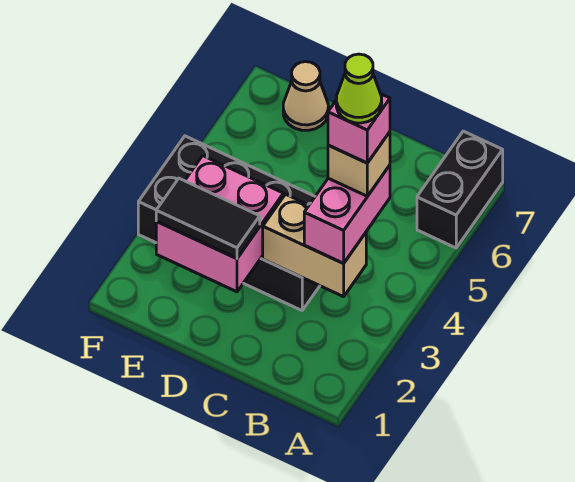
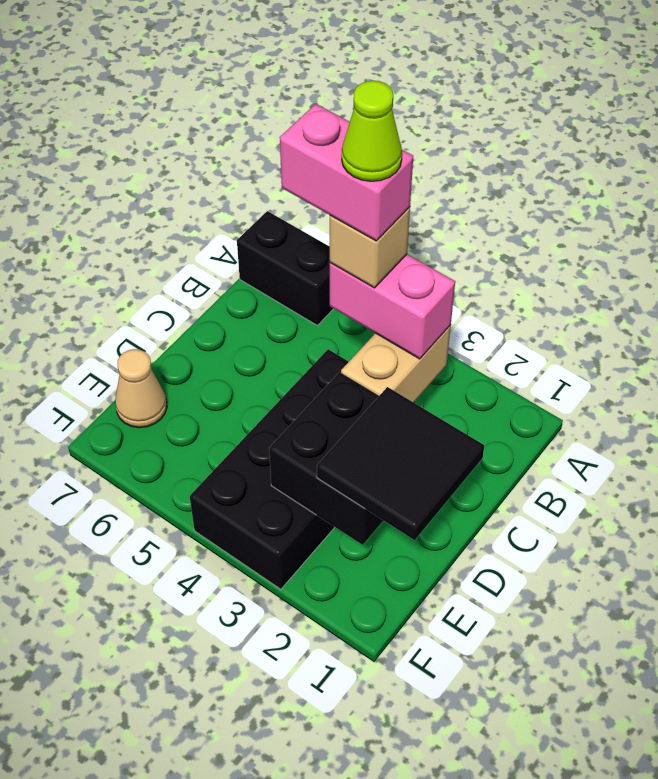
pink brick B4 level 5 -> pink brick B4:B5 level 5
pink brick D2:E3 level 2 -> black brick D2:E3 level 2
black tile D2:E2 level 3 -> black tile D1:E2 level 3

